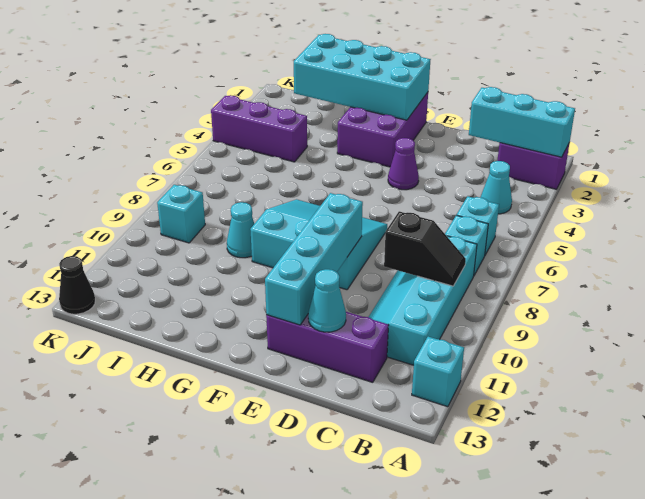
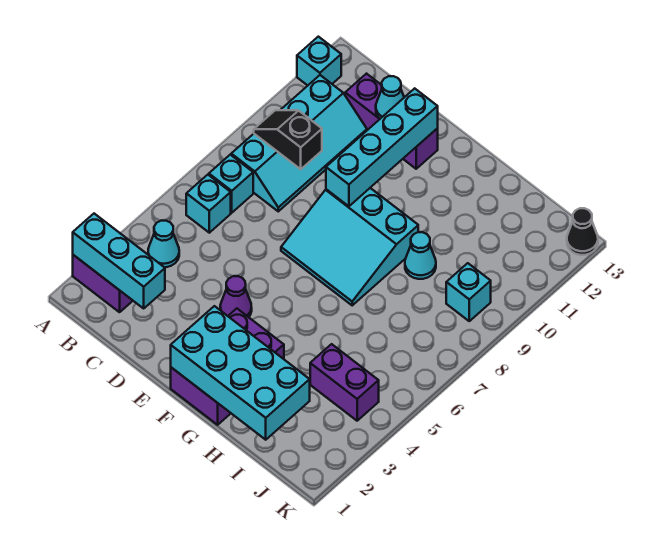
purple brick I4:K4 level 1 -> purple brick I4:J4 level 1

